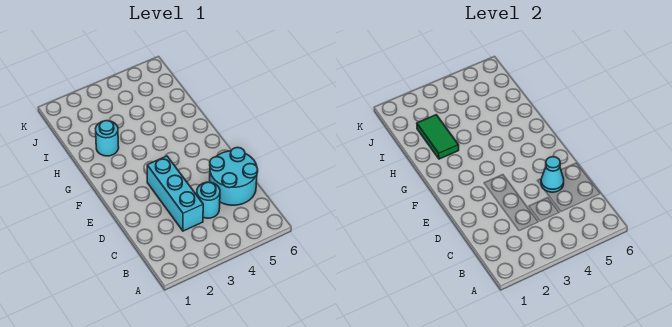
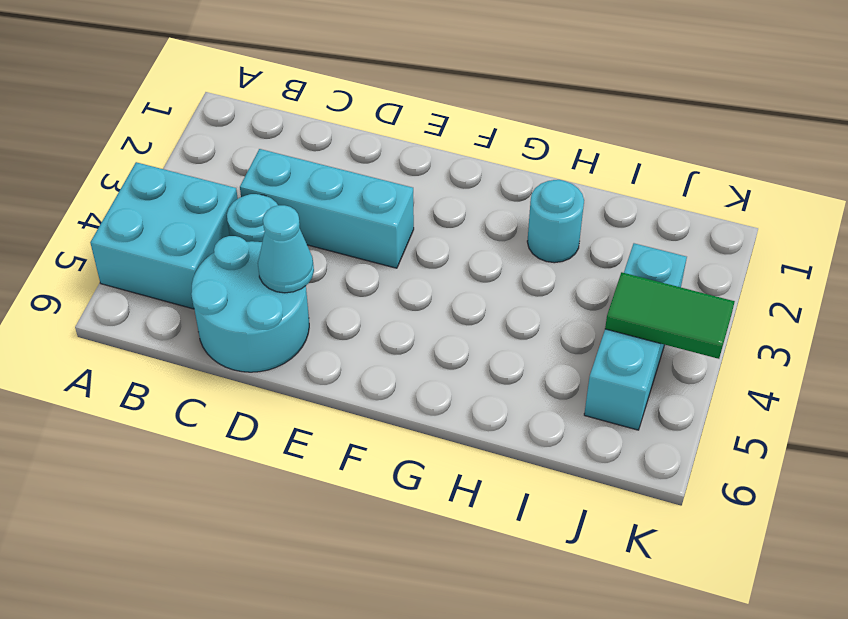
none -> cyan brick A4:B5 level 1
green tile H2:I2 level 2 -> green tile J4:K4 level 2
none -> cyan brick J3:J5 level 1

